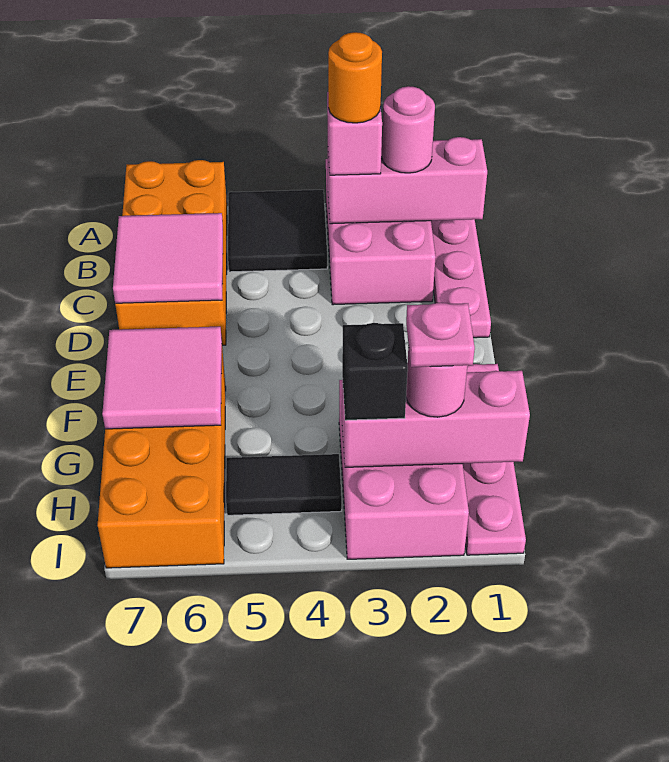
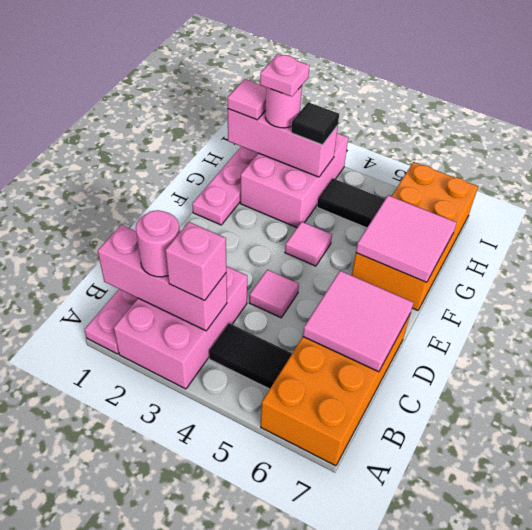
black tile A4:B5 level 1 -> black tile B4:B5 level 1
orange round brick B3 level 4 -> none
none -> pink tile D4 level 1
none -> pink tile F4 level 1
none -> pink tile H1 level 3
black brick H3 level 3 -> black tile H3 level 3

